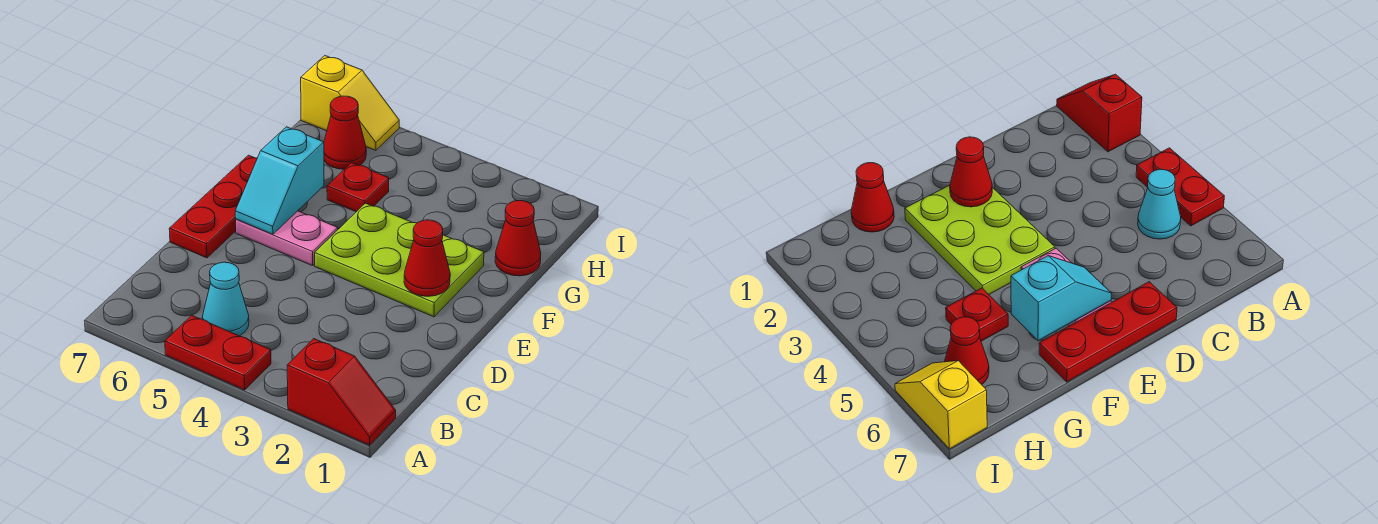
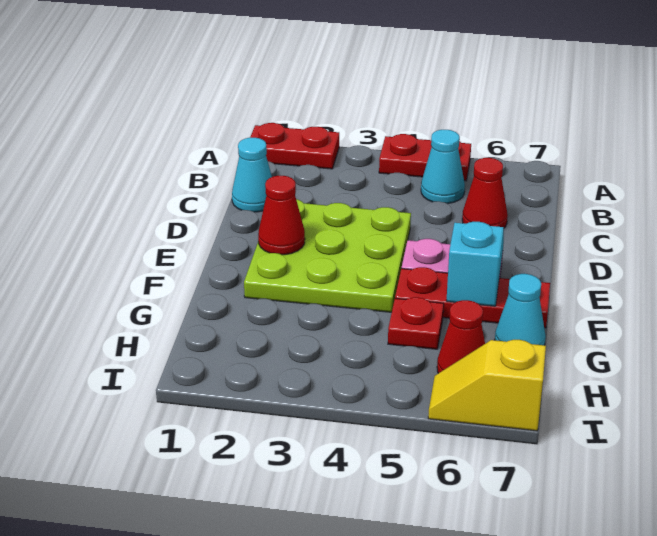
red slope A1:A2 level 1 top 2 -> red plate A1:A2 level 1
none -> cyan cone C1 level 1
red plate D7:F7 level 1 -> red plate F5:F7 level 1
lime plate E2:F4 level 1 -> lime plate D2:F4 level 1
red cone G1 level 1 -> red cone C6 level 1
none -> cyan cone G7 level 1

